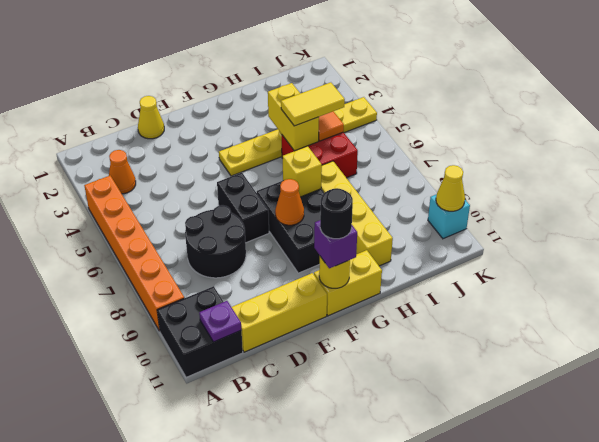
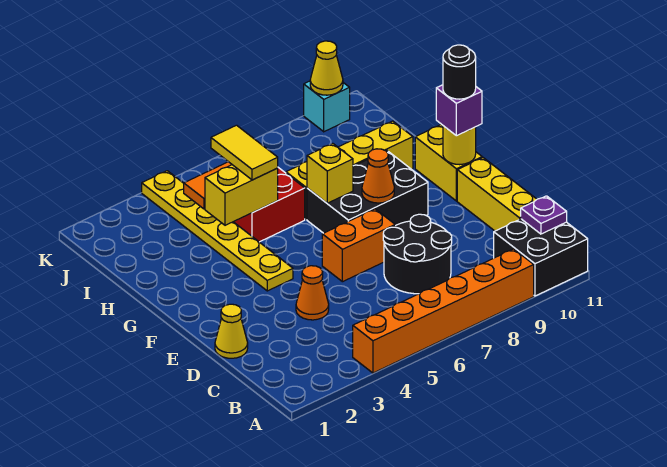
orange cone B3 level 1 -> orange cone D4 level 1
black brick E6:E7 level 1 -> orange brick E6:E7 level 1

